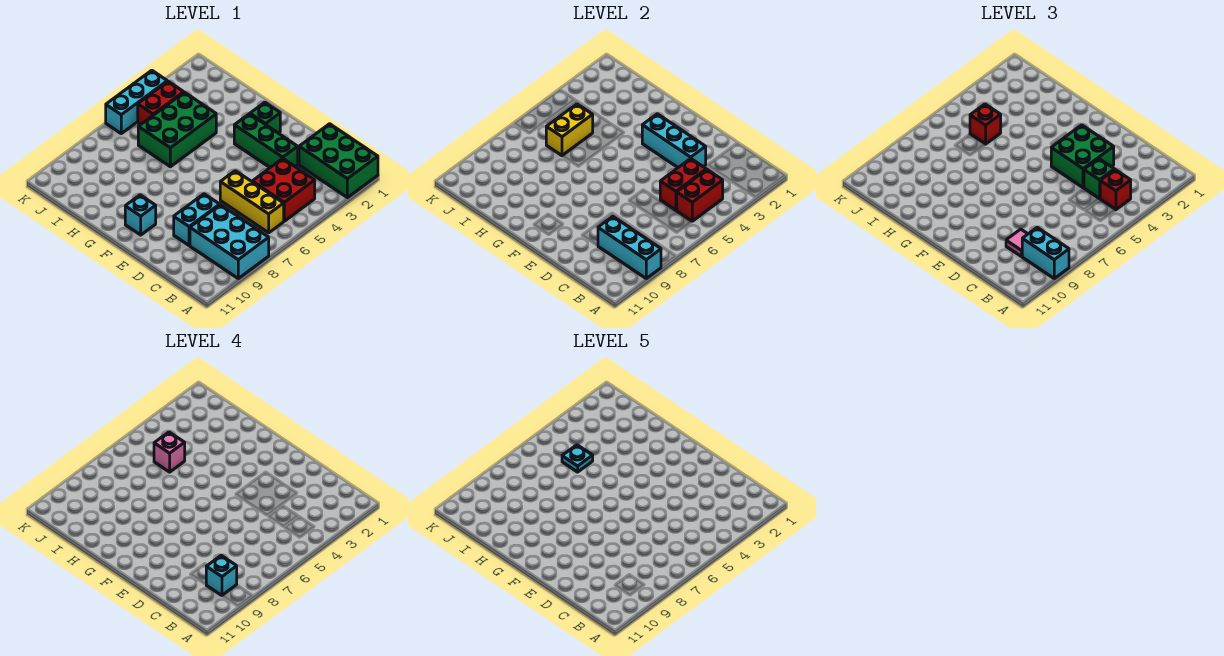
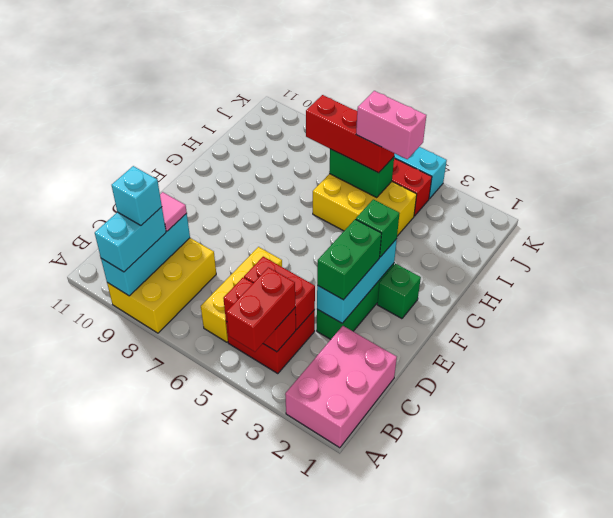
green brick A1:C2 level 1 -> pink brick A1:C2 level 1
cyan brick A8:C9 level 1 -> yellow brick A8:C9 level 1
red brick B4 level 3 -> red brick A4:B4 level 3
green brick C4 level 3 -> green brick F3 level 3
green brick D3:E4 level 3 -> green brick D3:E3 level 3
cyan brick D8:D9 level 1 -> none
cyan brick F10 level 1 -> none
green brick H4:I6 level 1 -> yellow brick H4:I6 level 1
yellow brick I5:I6 level 2 -> green brick I5:I6 level 2
red brick I5 level 3 -> red brick I5:I7 level 3
pink brick I5 level 4 -> pink brick I4:I5 level 4
cyan plate I5 level 5 -> none

